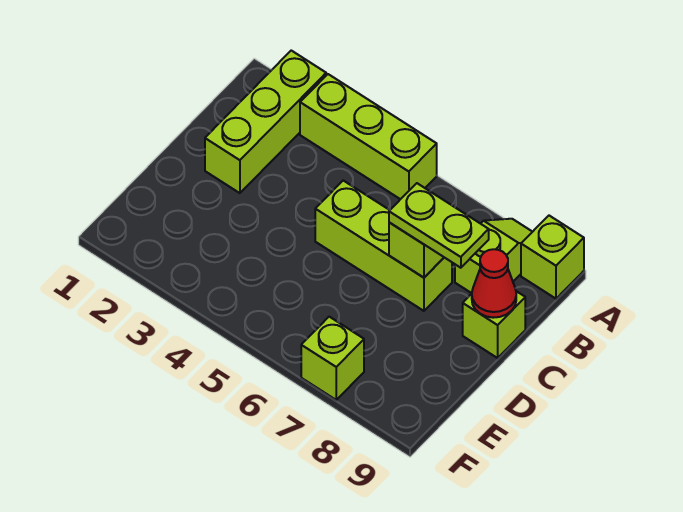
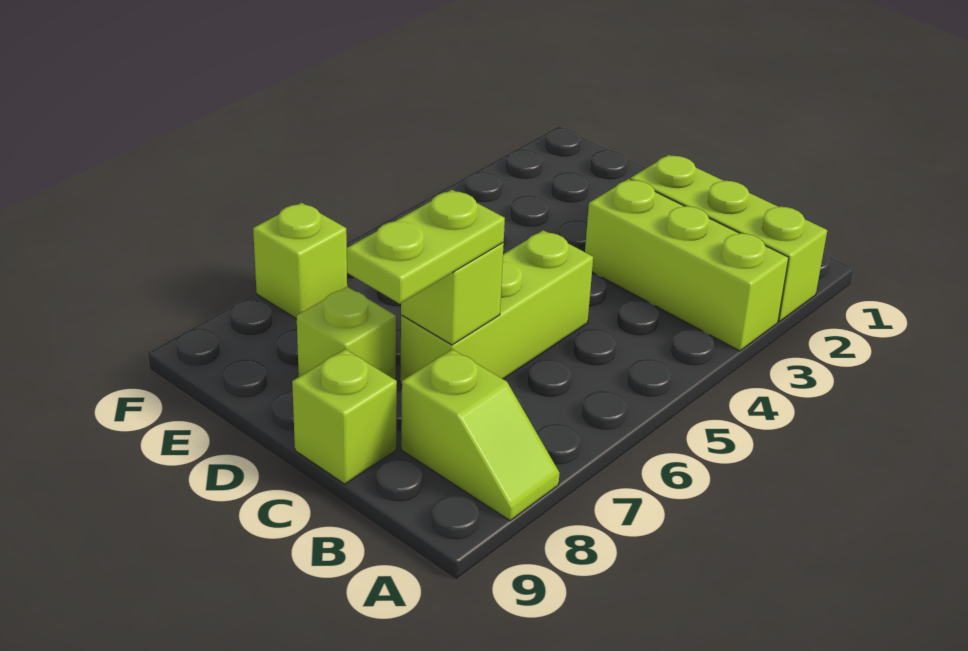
lime brick A3:A5 level 1 -> lime brick A3:C3 level 1
lime brick A9 level 1 -> lime brick D8 level 1
red cone C9 level 2 -> none

